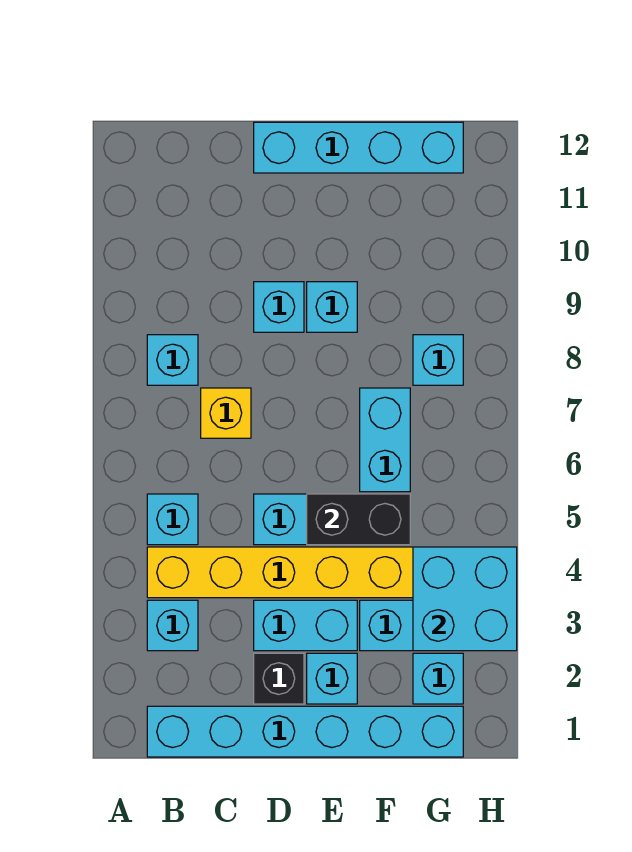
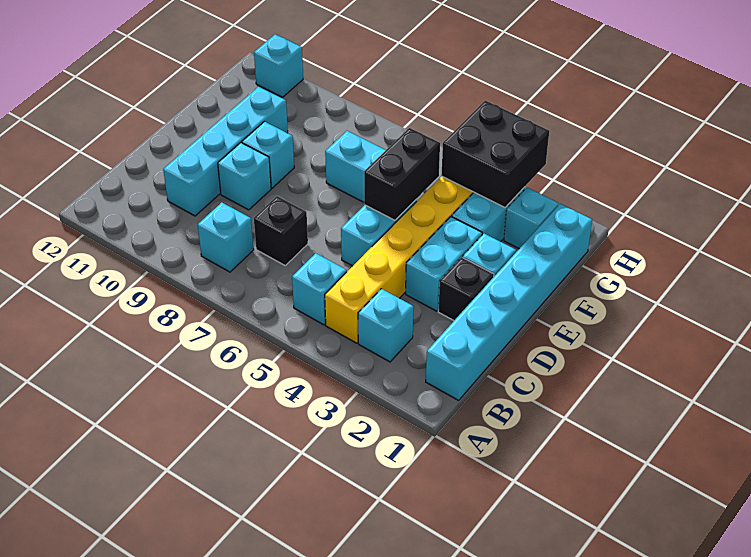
yellow brick C7 level 1 -> black brick C7 level 1
cyan brick D12:G12 level 1 -> cyan brick C10:F10 level 1
cyan brick G3:H4 level 2 -> black brick G3:H4 level 2
cyan brick G8 level 1 -> cyan brick H11 level 1

